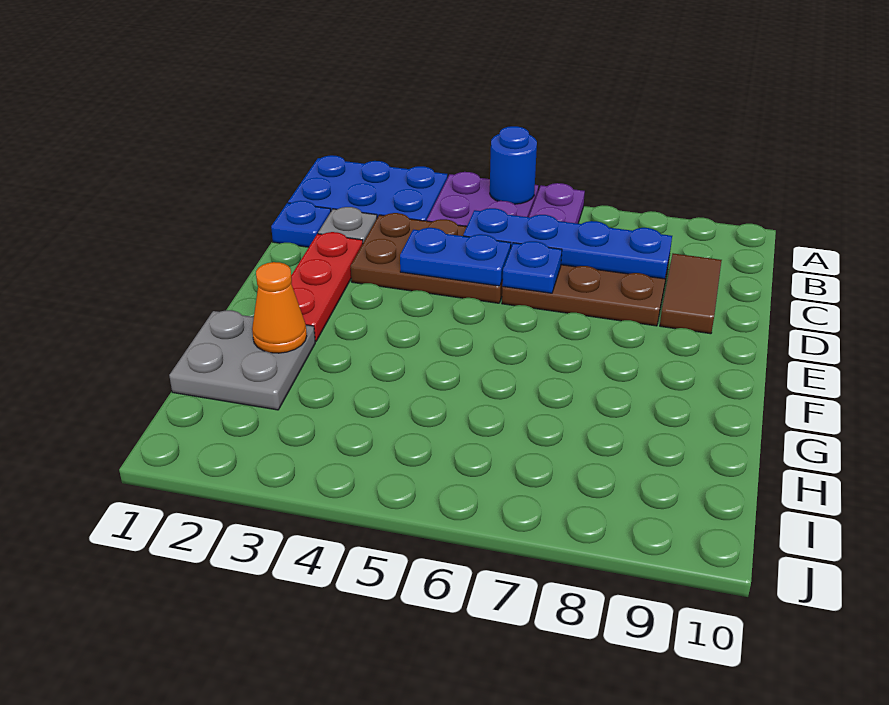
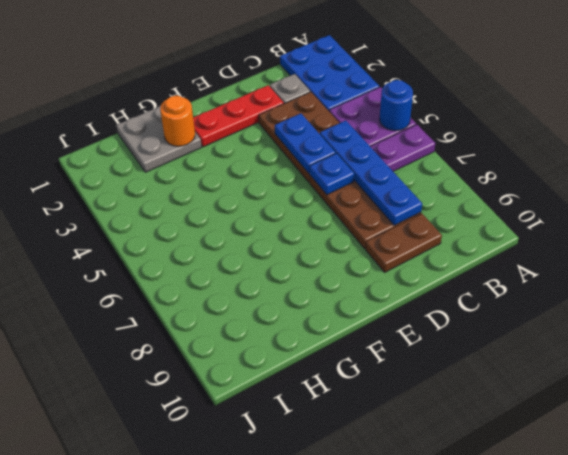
blue plate C1 level 1 -> none
brown tile C9:D9 level 1 -> brown plate C9:D9 level 1
orange cone G2 level 2 -> orange round brick G2 level 2

